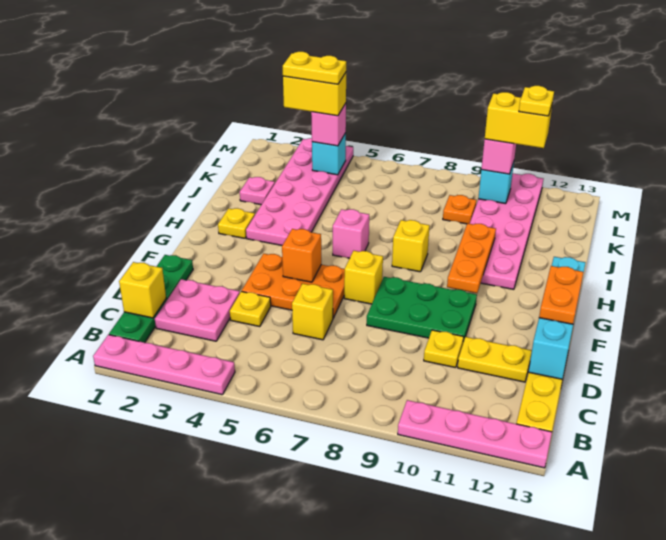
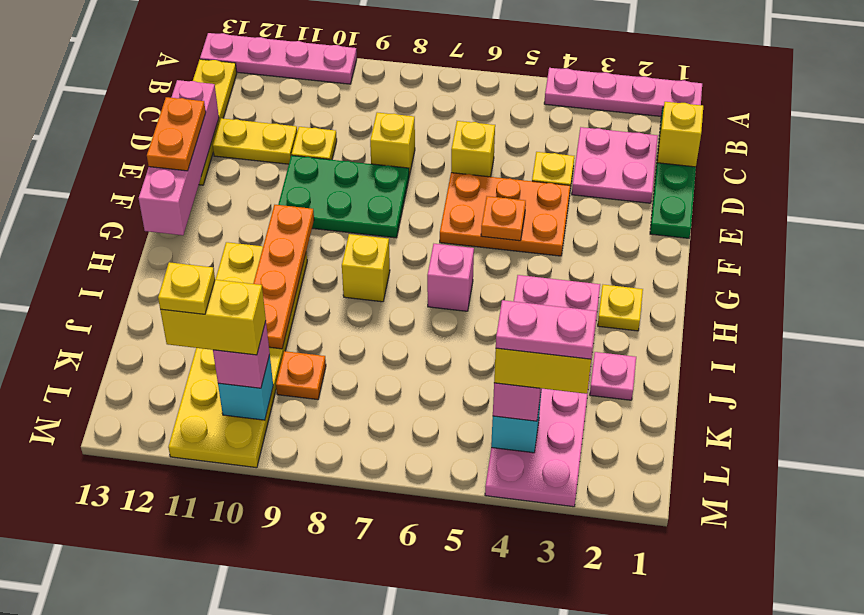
cyan brick D13:G13 level 2 -> pink brick D13:G13 level 2
orange brick F5 level 2 -> orange plate F5 level 2
yellow brick F7 level 1 -> yellow brick D8 level 1
orange plate G10:I10 level 2 -> orange plate G10:J10 level 2
pink plate H10:M11 level 1 -> yellow plate H10:M11 level 1
yellow plate L3:L4 level 5 -> pink plate L3:L4 level 5

